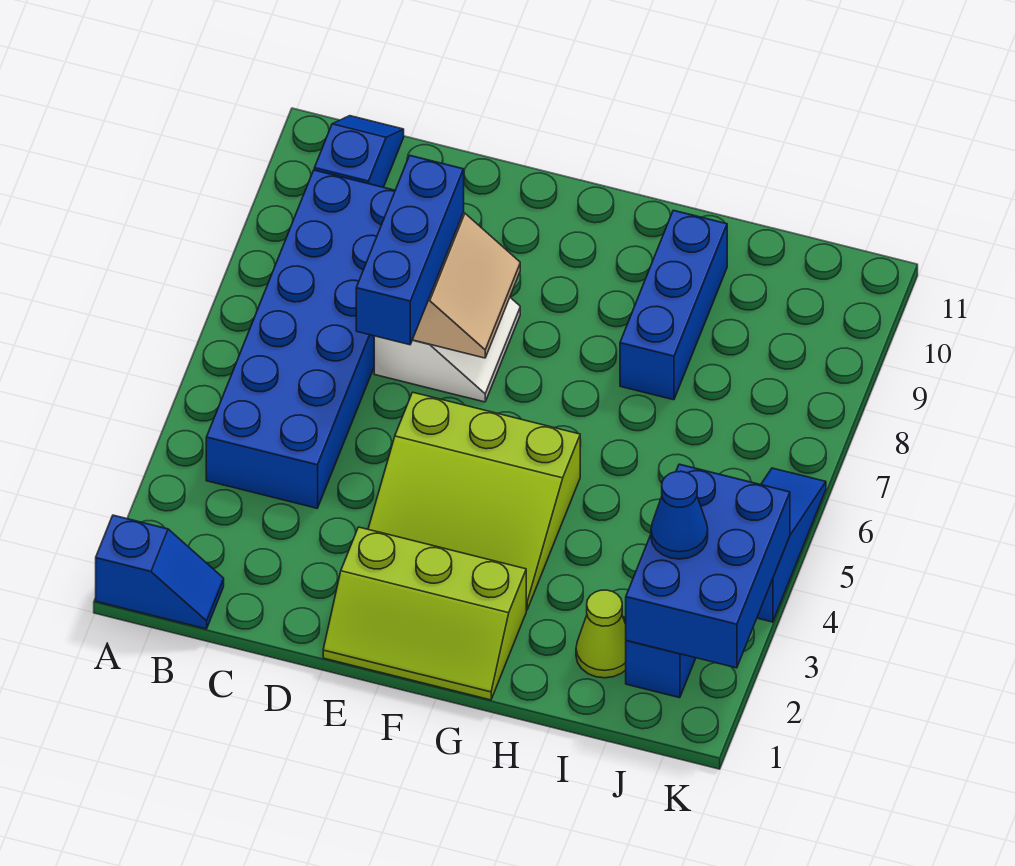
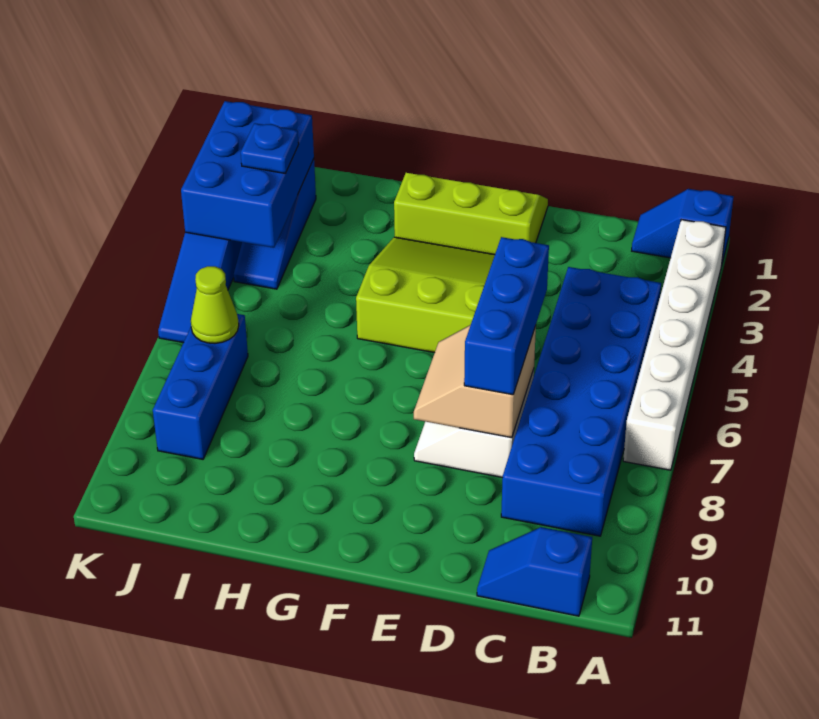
none -> white brick A2:A7 level 1
blue slope B10:B11 level 1 top 10 -> blue slope B11:C11 level 1 top B
blue brick H8:H10 level 1 -> blue brick J7:J9 level 1
lime cone I2 level 1 -> lime cone J7 level 2
blue cone J3 level 3 -> blue plate J3 level 3

